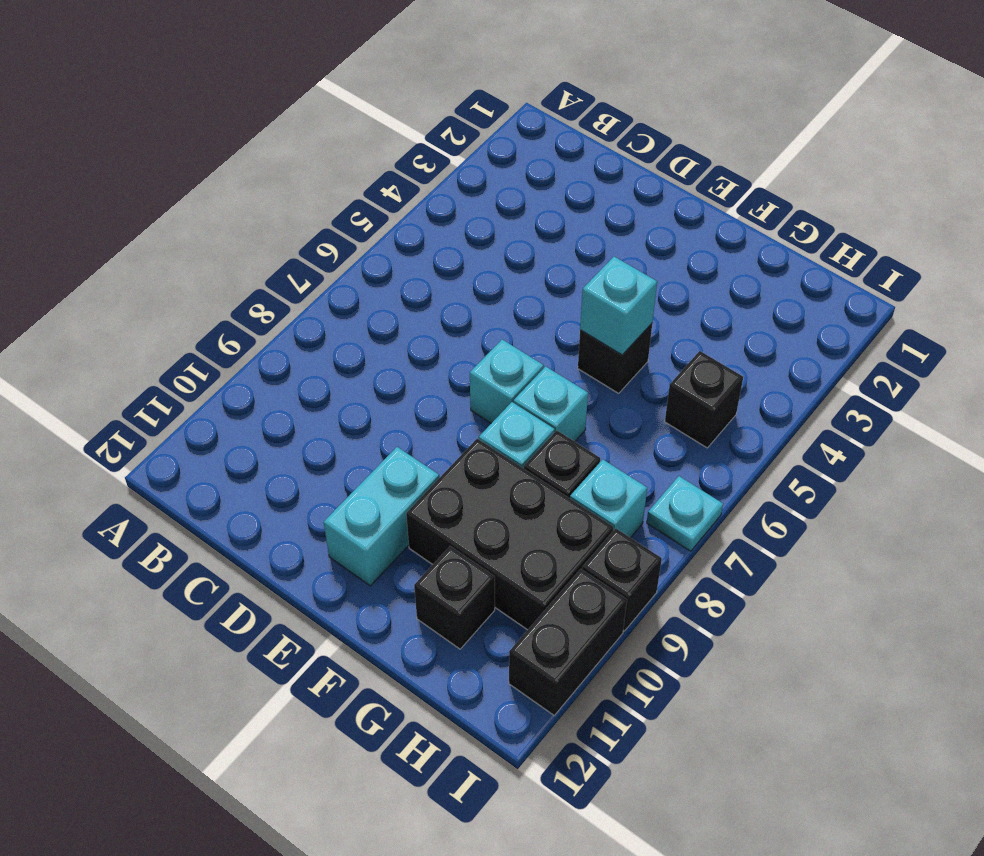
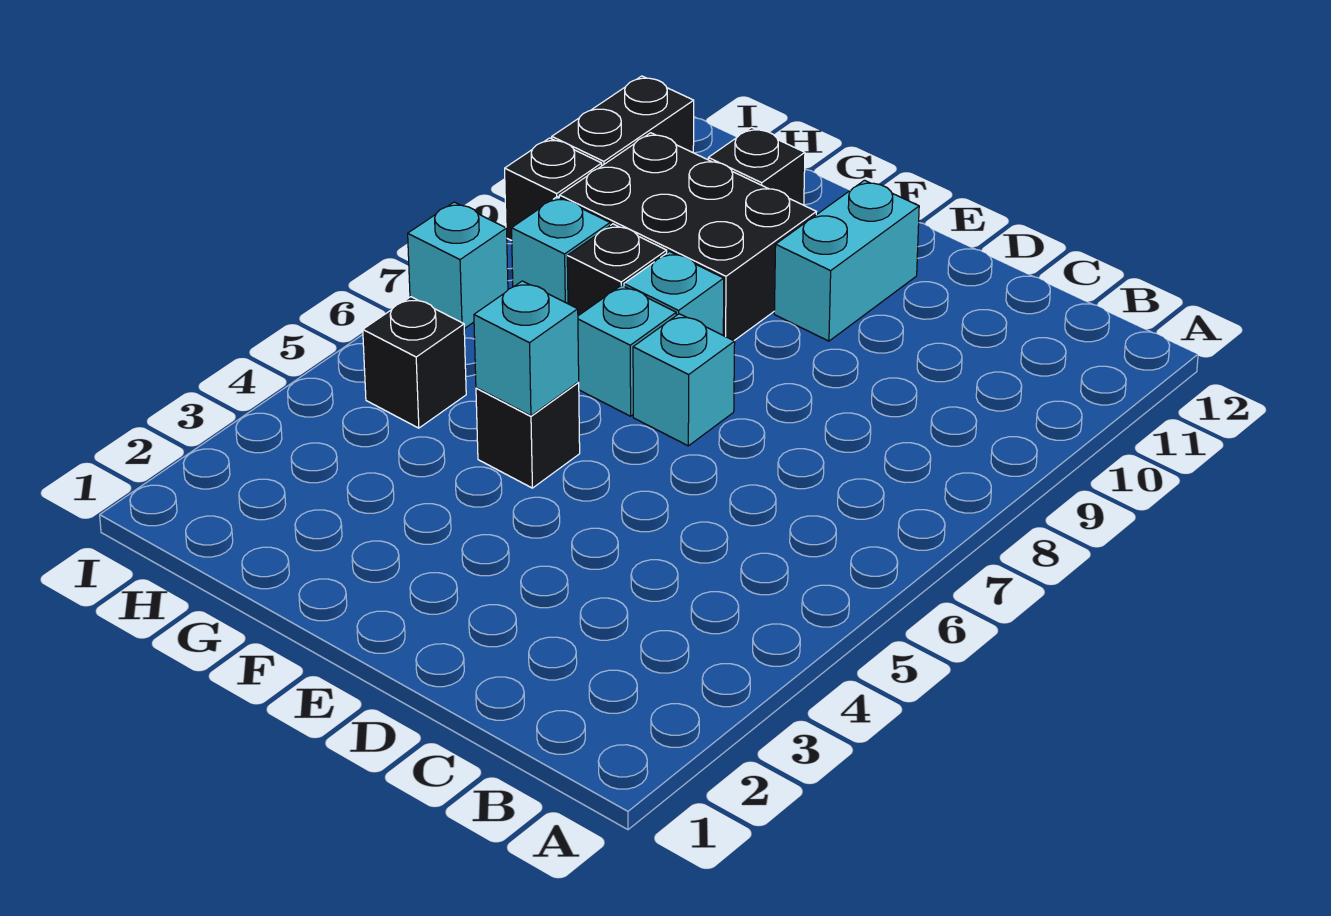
cyan plate I7 level 1 -> cyan brick I7 level 1

